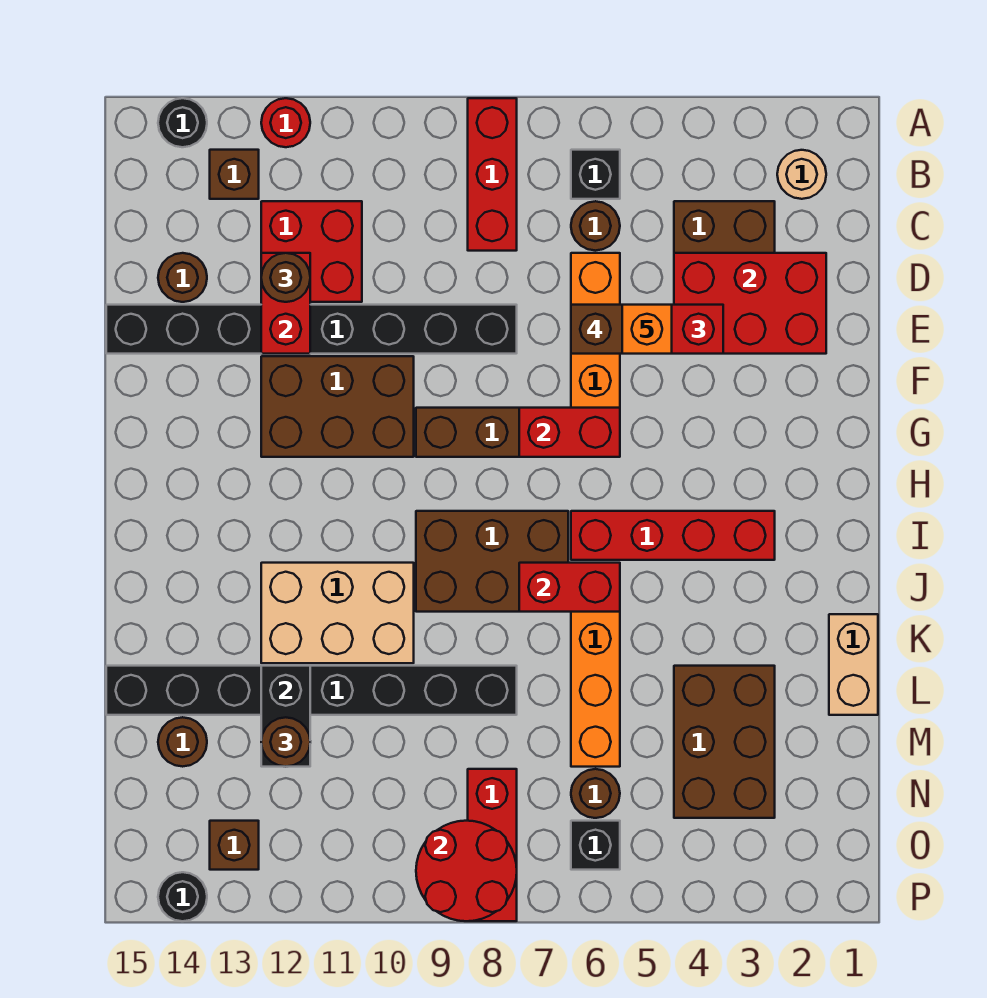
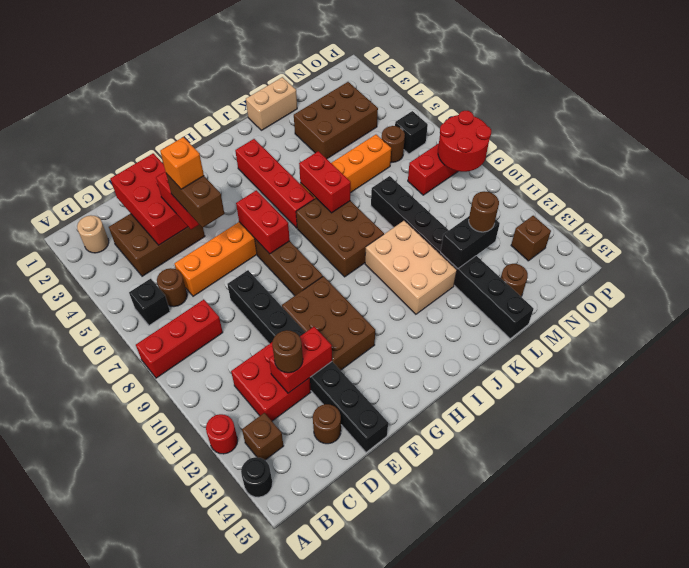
black round brick P14 level 1 -> none

